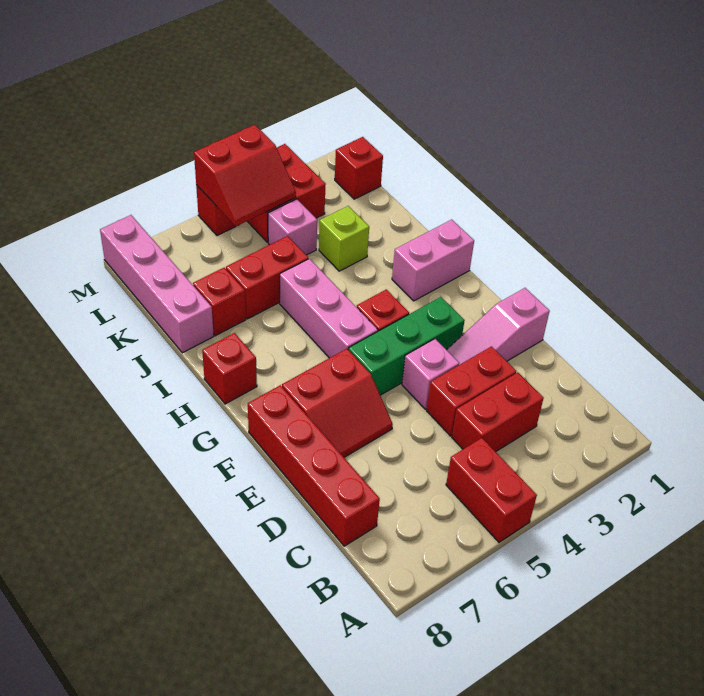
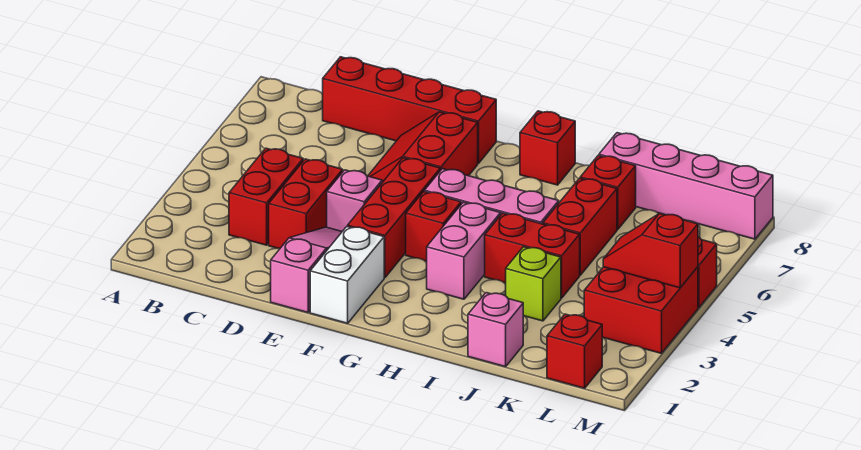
red brick A5:B5 level 1 -> red brick I4:J4 level 1
none -> white brick F1:F2 level 1
green brick F3:F5 level 1 -> red brick F3:F5 level 1
pink brick H1:H2 level 1 -> pink brick H3:H4 level 1
pink brick K4 level 1 -> pink brick J1 level 1
red slope L4:M5 level 2 top M -> red slope L4:M4 level 2 top M

